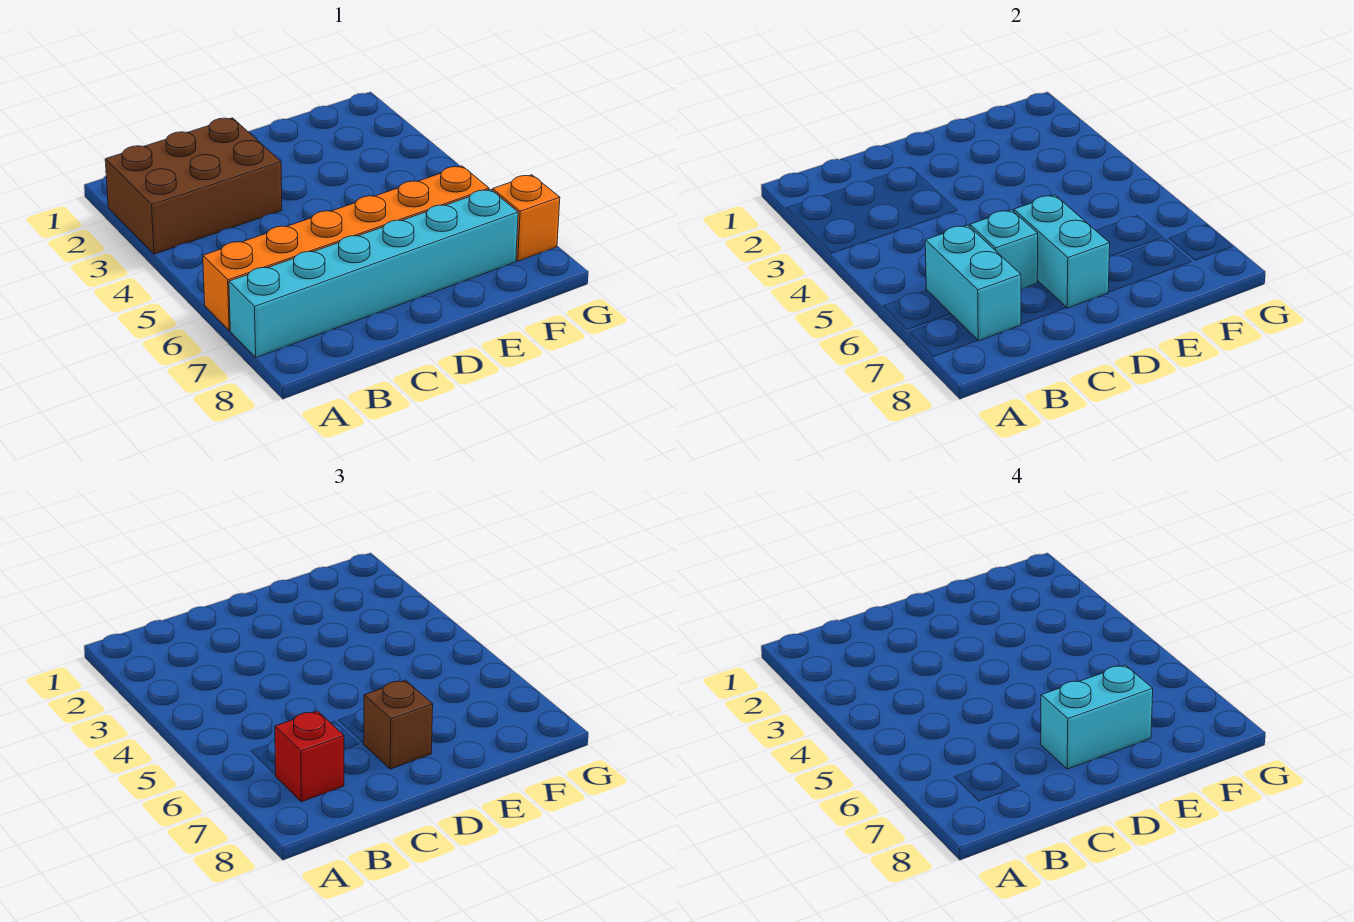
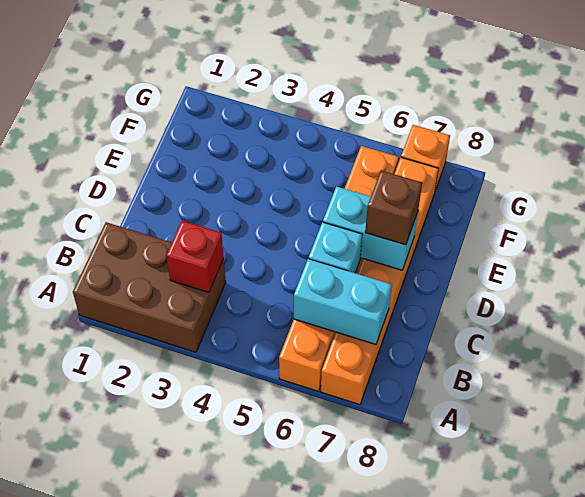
brown brick A2:C3 level 1 -> brown brick A1:B3 level 1
cyan brick A7:F7 level 1 -> orange brick A7:F7 level 1
red brick B7 level 3 -> red brick B3 level 2
cyan brick D7:E7 level 4 -> none

